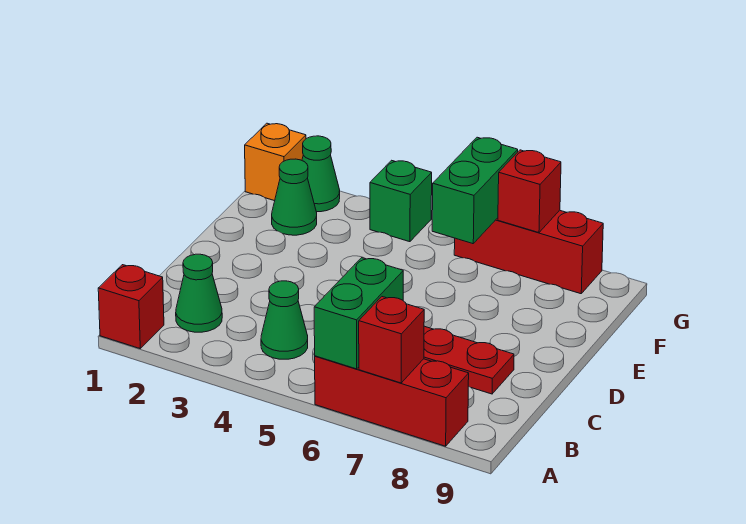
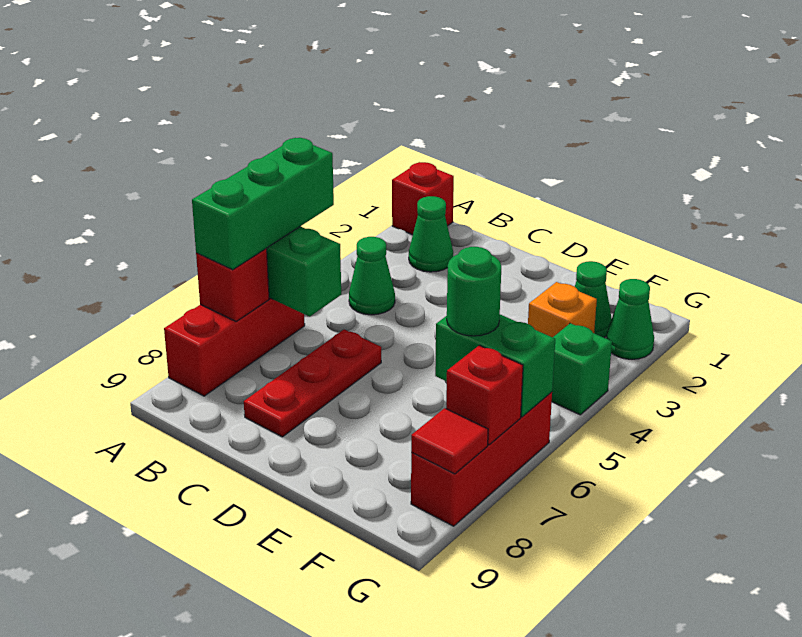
none -> green brick A5:A7 level 3
none -> green round brick F6 level 3
orange brick G1 level 1 -> orange brick F3 level 1
none -> red tile G8 level 2

